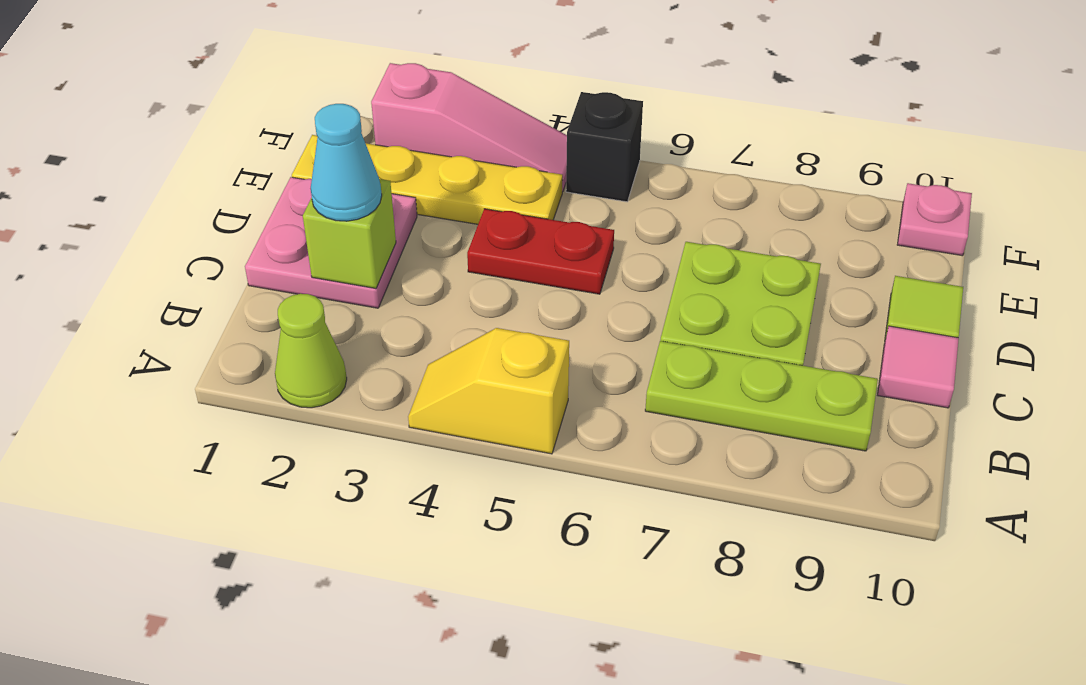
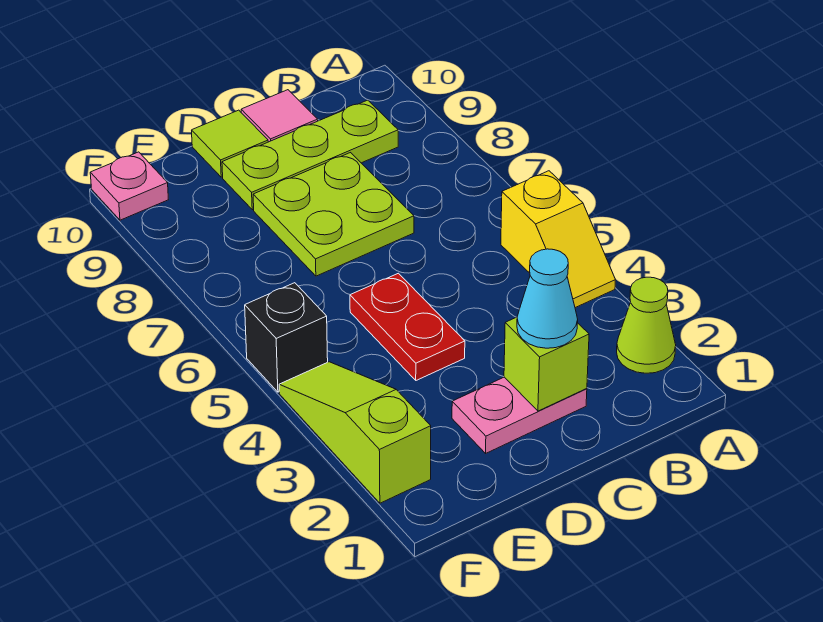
lime plate B7:B9 level 1 -> lime plate B9:D9 level 1
pink plate C1:D2 level 1 -> pink plate C2:D2 level 1
yellow plate E1:E4 level 1 -> none
pink slope F2:F4 level 1 top 2 -> lime slope F2:F4 level 1 top 2

